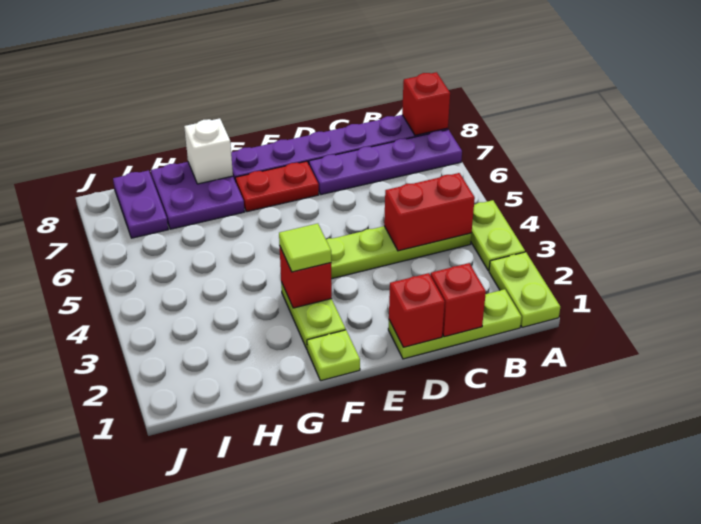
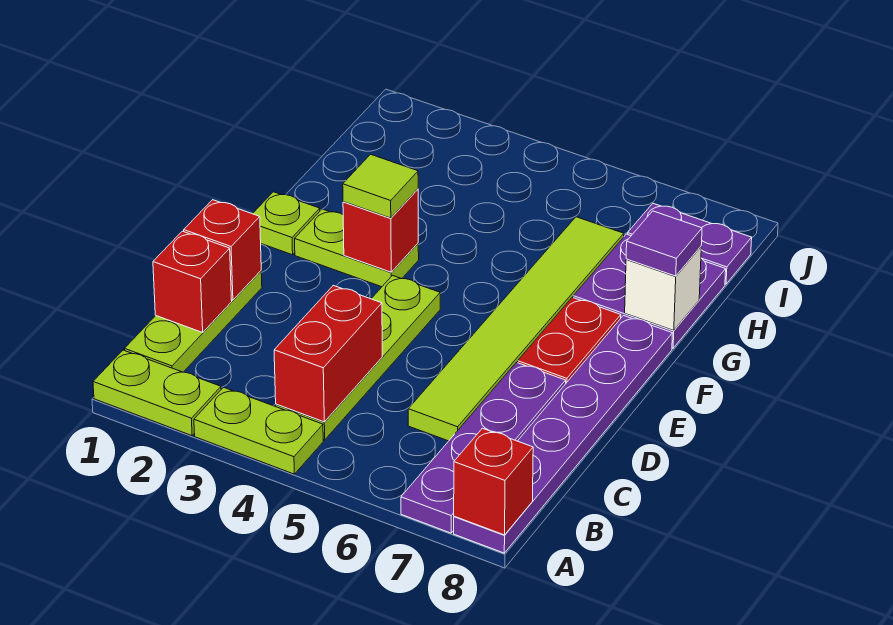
none -> lime tile C6:H6 level 1
none -> purple tile G8 level 3

